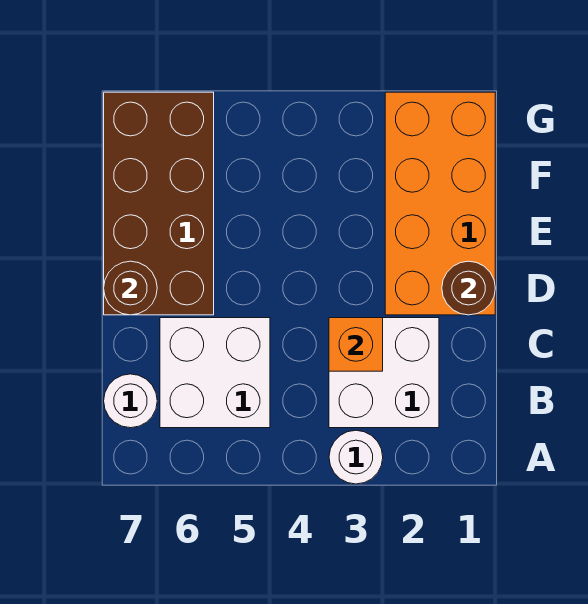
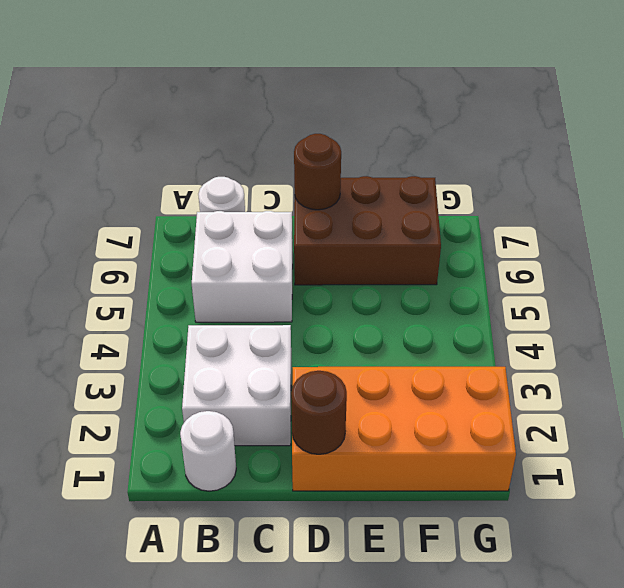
white round brick A3 level 1 -> white round brick B1 level 1
orange brick C3 level 2 -> none
brown brick D6:G7 level 1 -> brown brick D6:F7 level 1

